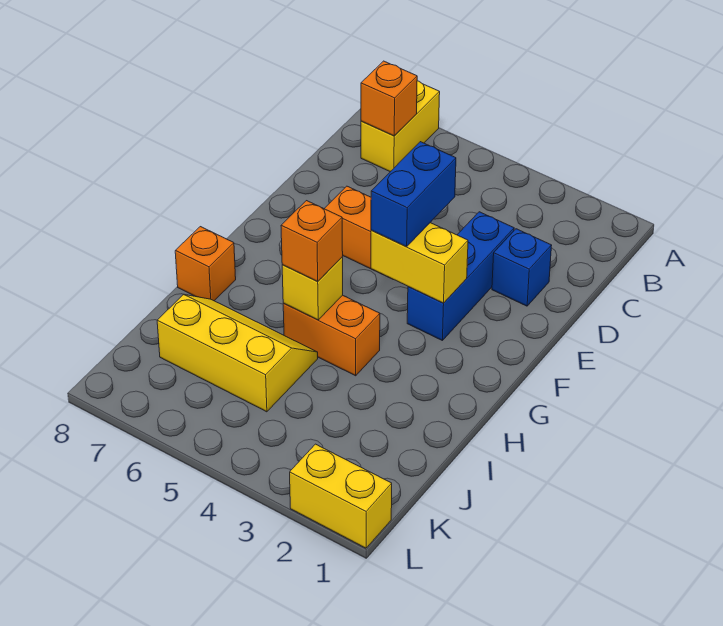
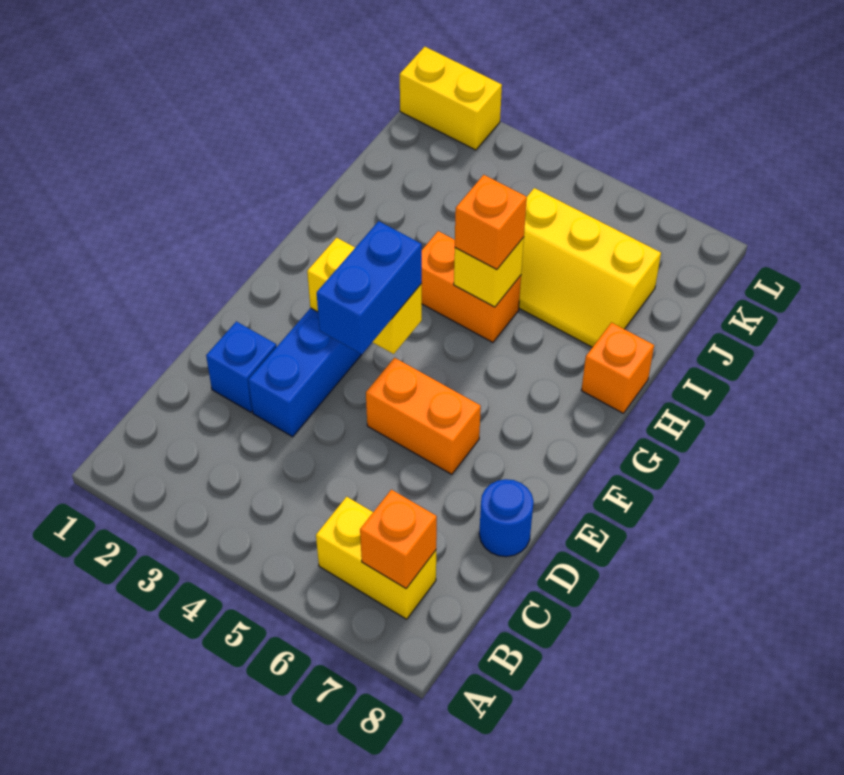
yellow brick A7:B7 level 1 -> yellow brick B6:B7 level 1
none -> blue round brick D8 level 1

